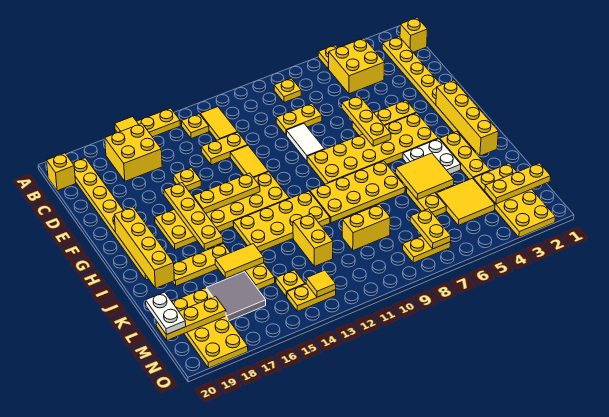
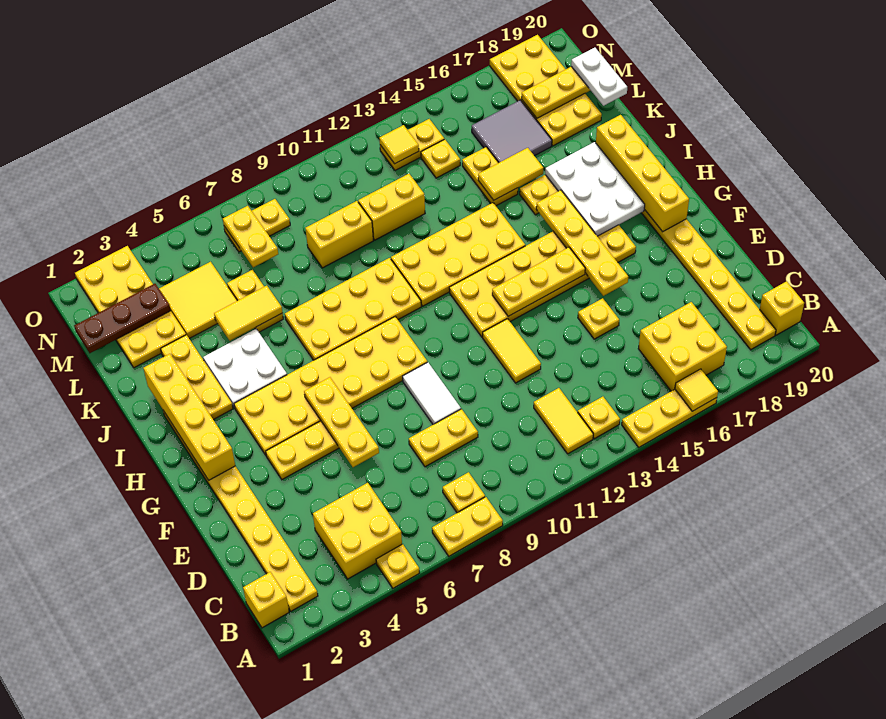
yellow plate D12:D13 level 1 -> yellow plate A7:A8 level 1
none -> white plate H17:J18 level 2
yellow tile J5:K6 level 2 -> yellow tile K5:K6 level 2
yellow brick K12:L12 level 1 -> yellow brick L11:L12 level 1
yellow plate M1:M3 level 2 -> brown plate M1:M3 level 2

